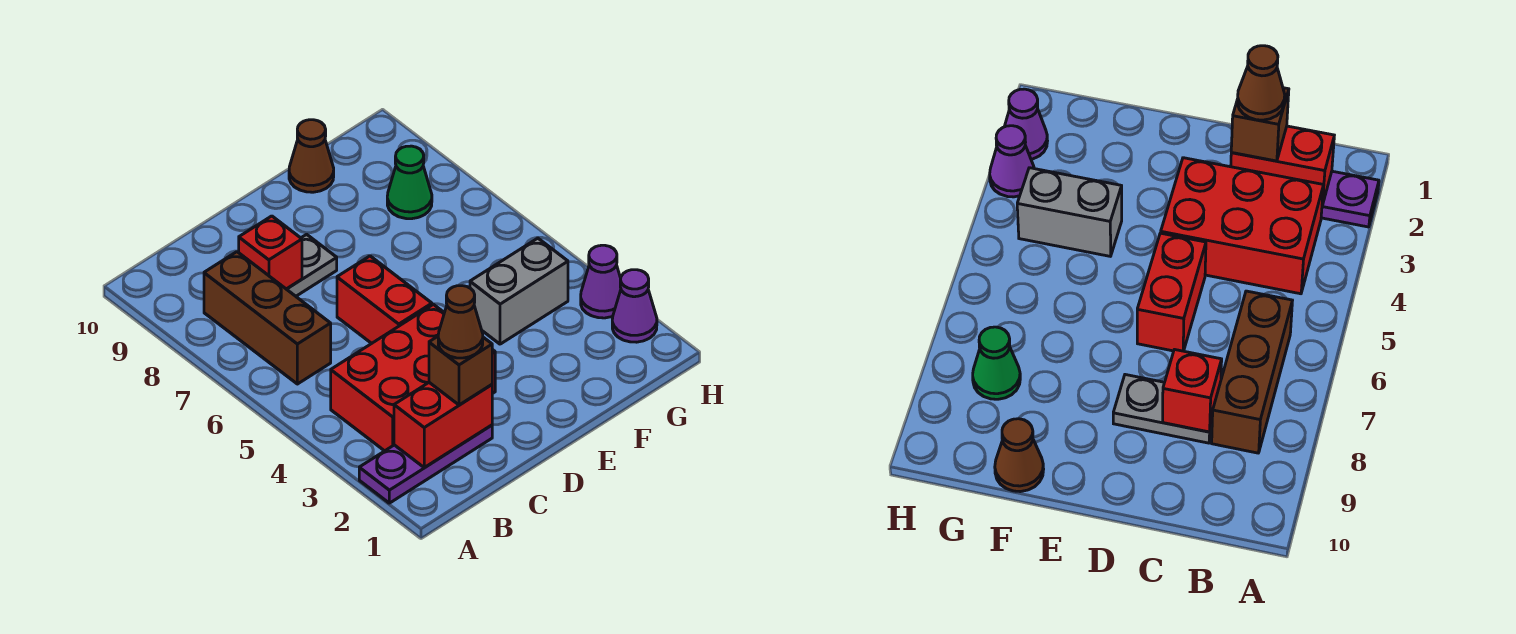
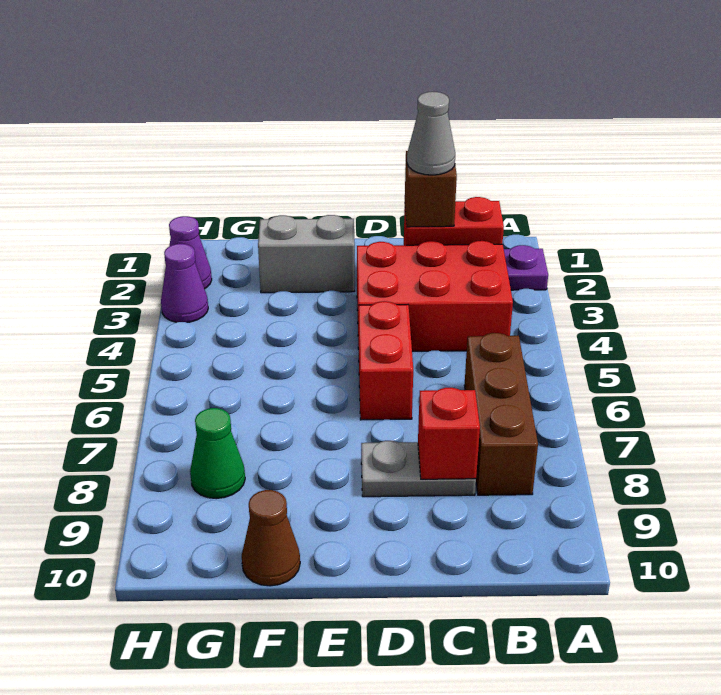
brown cone C2 level 4 -> grey cone C2 level 4
grey brick F4:G4 level 1 -> grey brick E2:F2 level 1

